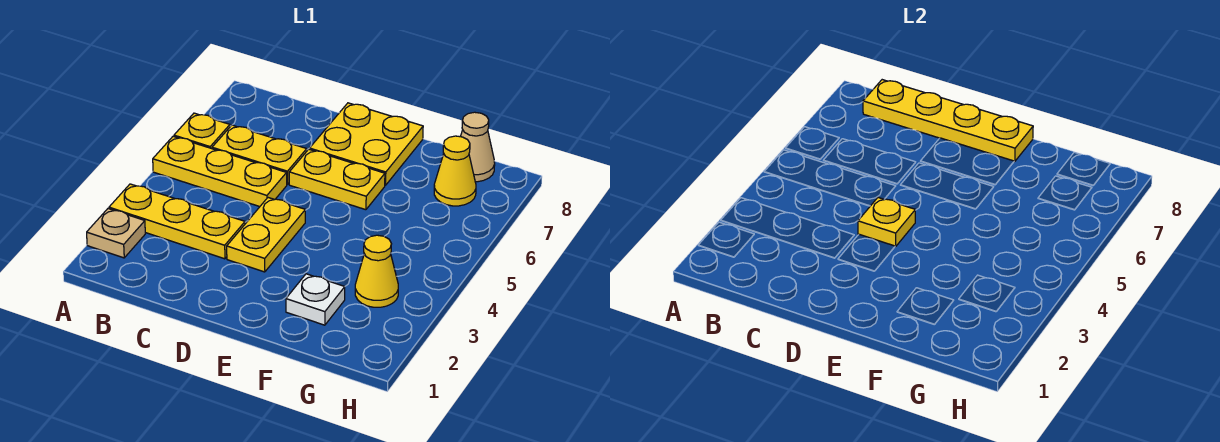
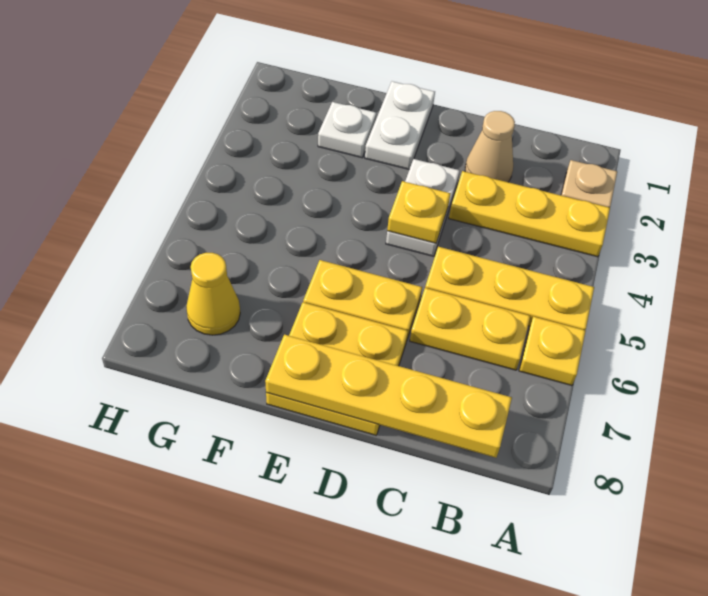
yellow plate D3:D4 level 1 -> white plate D3:D4 level 1
none -> white plate E1:E2 level 1
yellow cone G3 level 1 -> none
tan cone G8 level 1 -> tan cone C2 level 1

